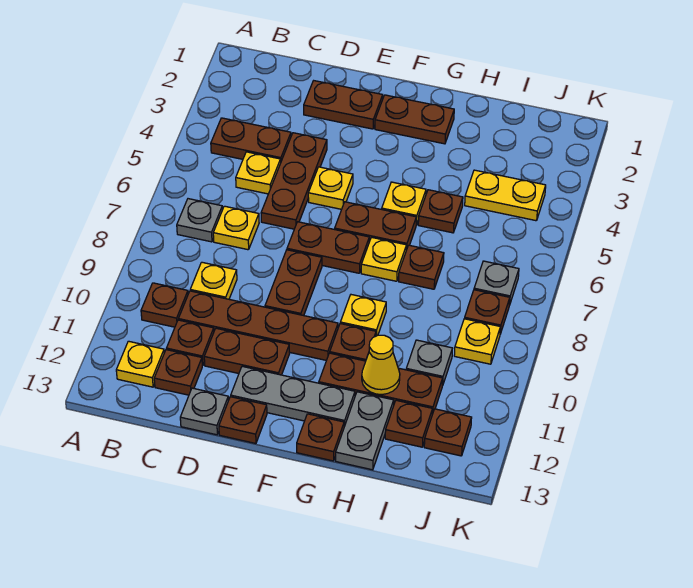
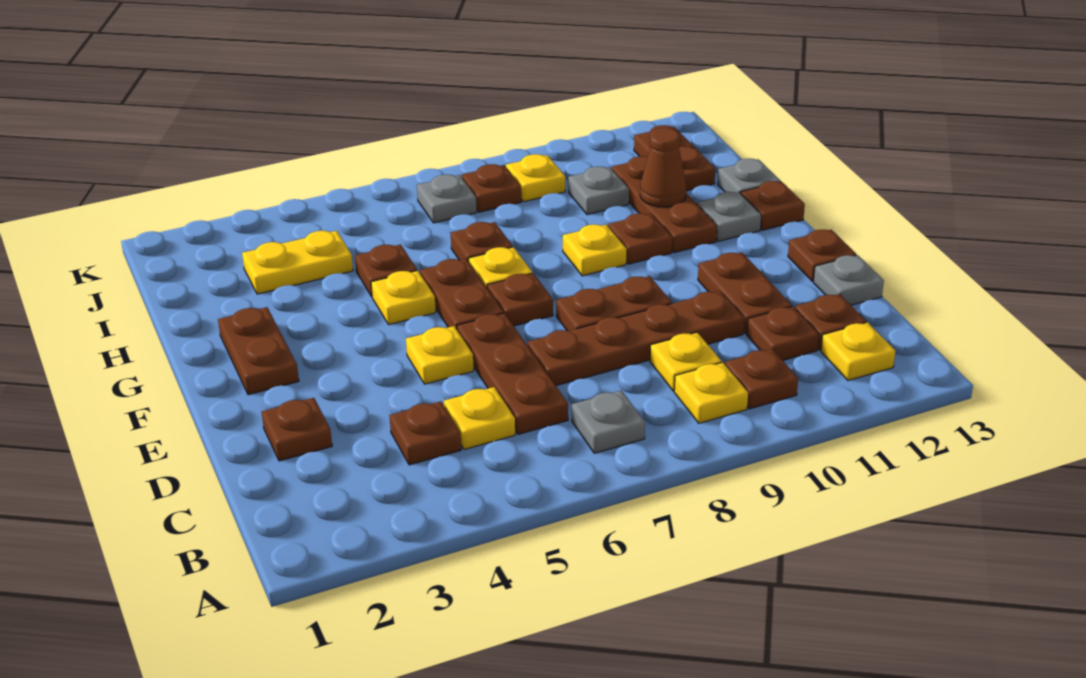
brown plate B4:C4 level 1 -> brown plate C4 level 1
yellow plate C7 level 1 -> yellow plate B9 level 1
brown plate C10:F10 level 1 -> brown plate D7:D10 level 1
brown plate D2:E2 level 1 -> brown plate D2 level 1
brown plate D4:D6 level 1 -> brown plate C6:E6 level 1
brown plate E7:F7 level 1 -> brown plate F7 level 1
grey plate E12:G12 level 1 -> grey plate G12 level 1
yellow cone H11 level 2 -> brown cone H11 level 2
grey plate H12:H13 level 1 -> grey plate H13 level 1
yellow plate I4:J4 level 1 -> yellow plate I3:I4 level 1

